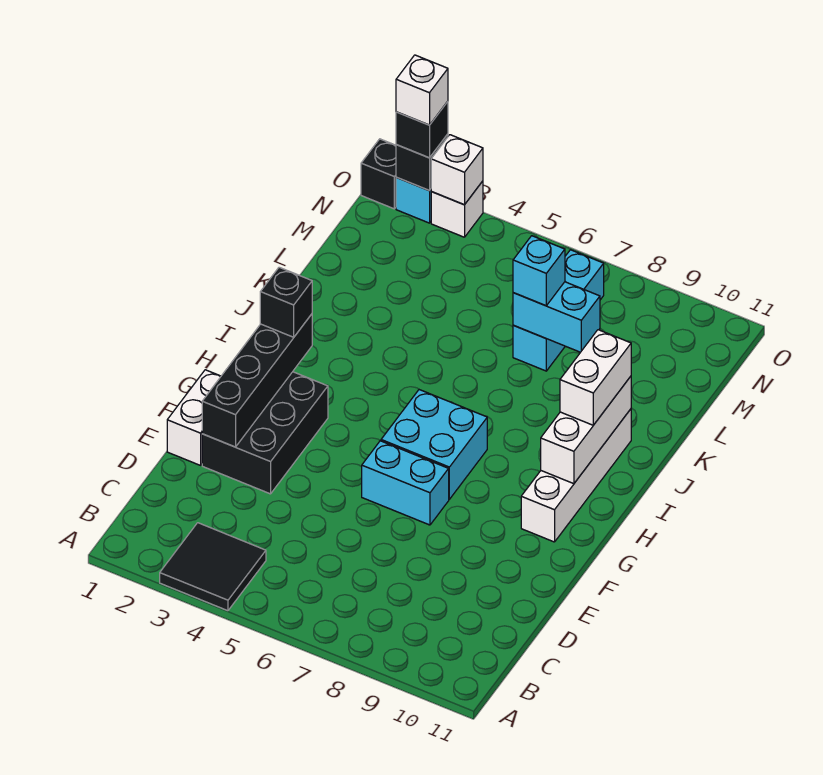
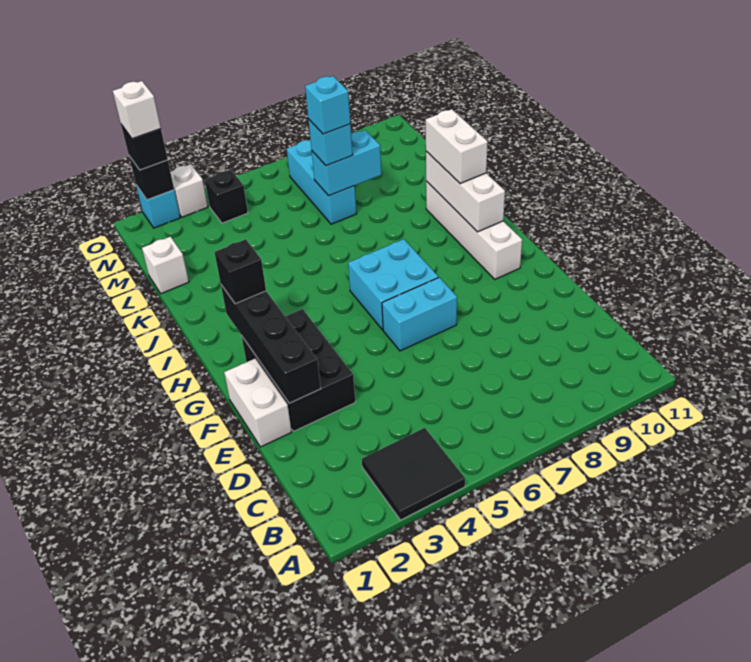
none -> cyan brick L7 level 4
black brick O1 level 1 -> black brick N4 level 1
white brick O3 level 2 -> white brick L1 level 1

